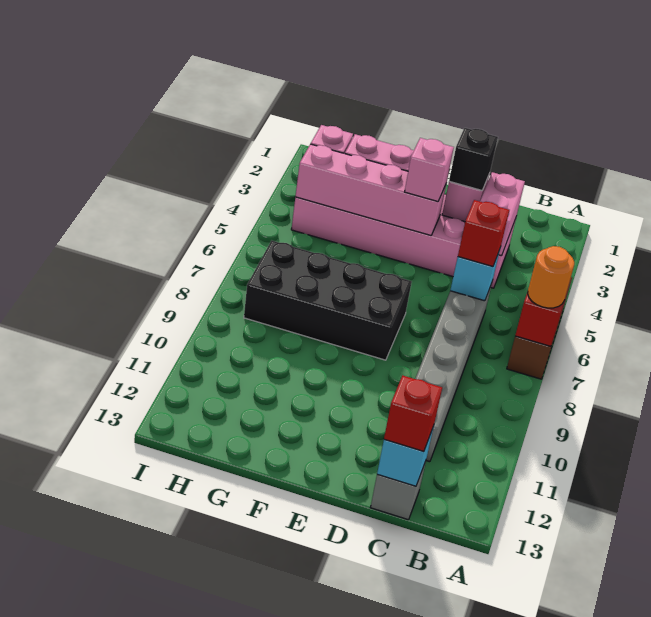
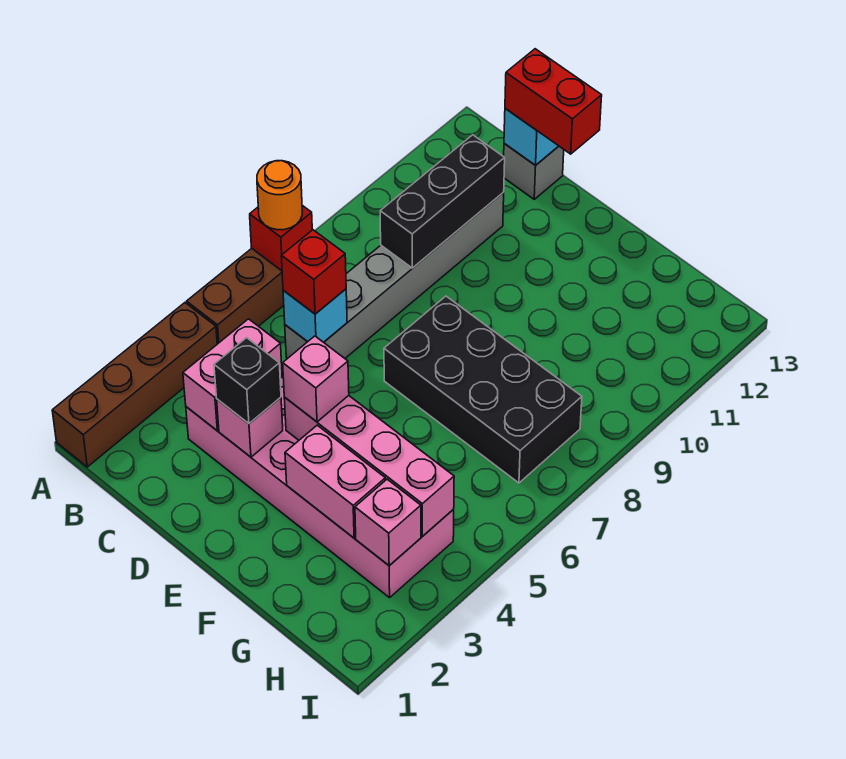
none -> brown brick A1:A4 level 1
none -> black brick C9:C11 level 2
red brick C13 level 3 -> red brick C13:D13 level 3

